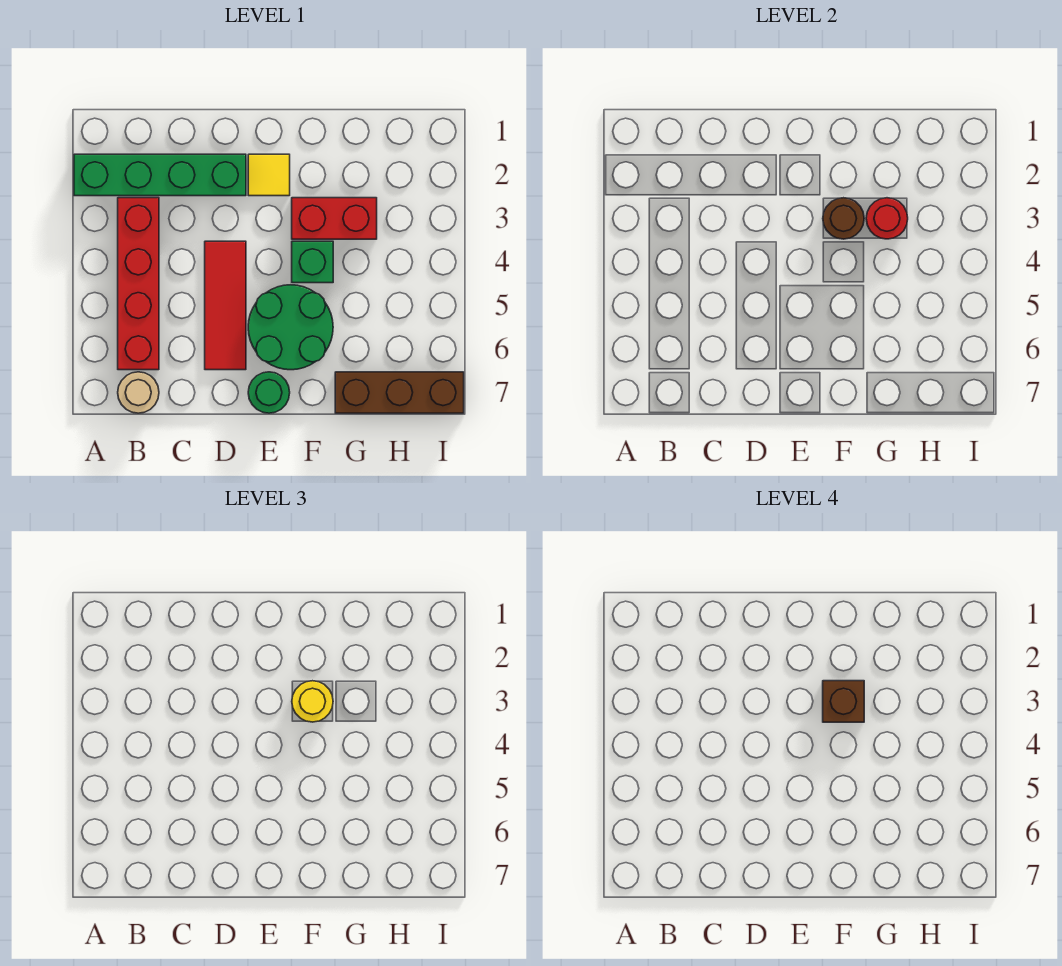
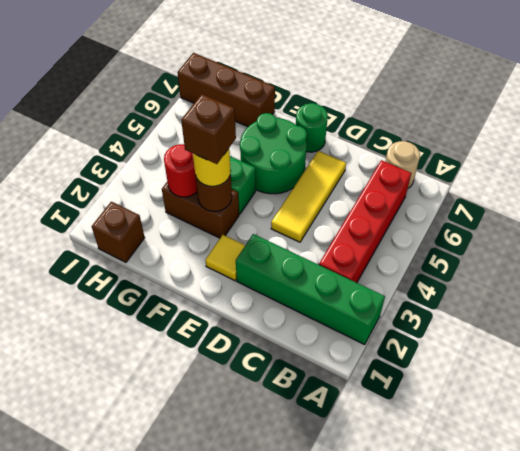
red tile D4:D6 level 1 -> yellow tile D4:D6 level 1
red brick F3:G3 level 1 -> brown brick F3:G3 level 1
none -> brown brick H1 level 1

